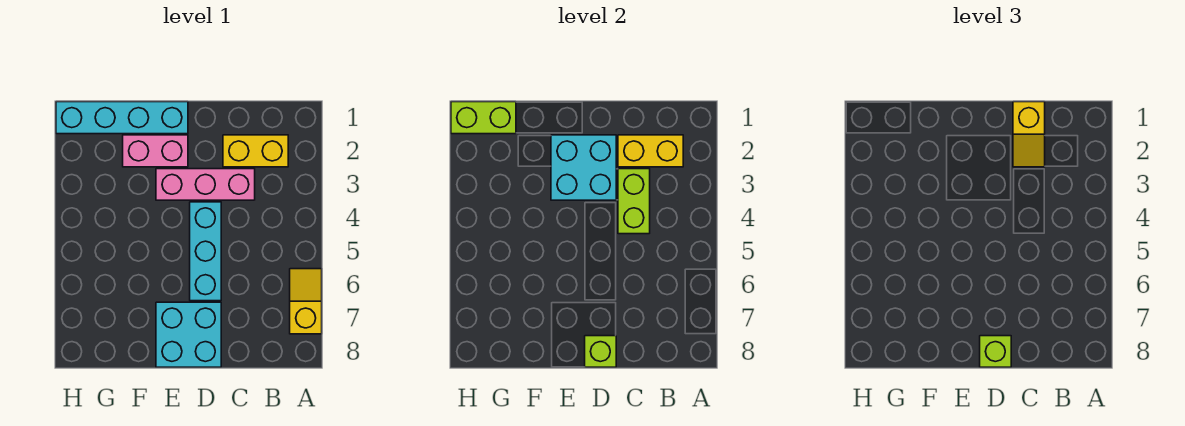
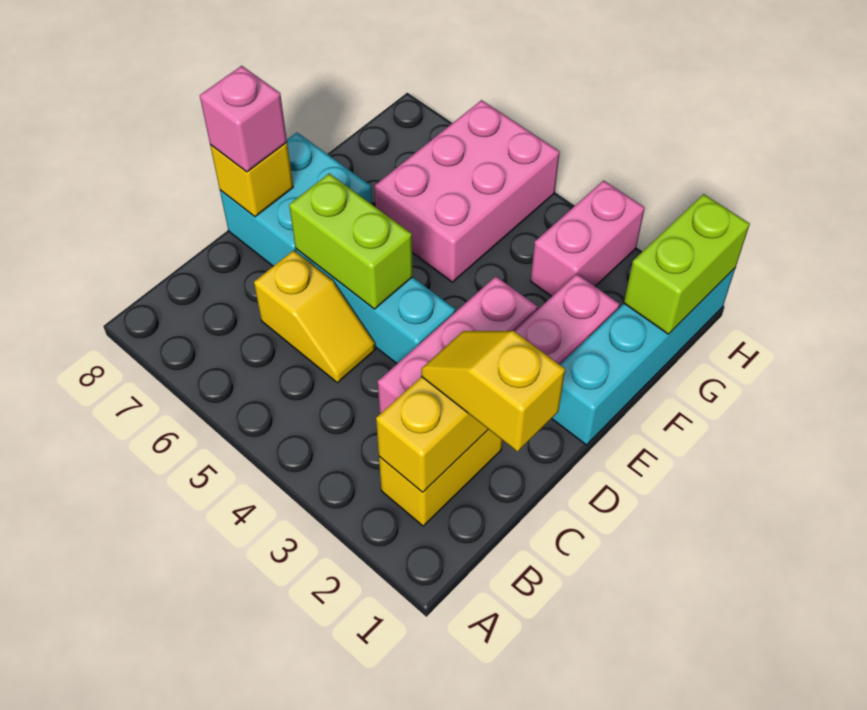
yellow slope A6:A7 level 1 top 7 -> yellow slope C5:C6 level 1 top 6
lime brick C3:C4 level 2 -> lime brick D5:D6 level 2
cyan brick D2:E3 level 2 -> none
lime brick D8 level 2 -> yellow brick D8 level 2
lime brick D8 level 3 -> pink brick D8 level 3
none -> pink brick F5:H6 level 1
none -> pink brick G3:H3 level 1

